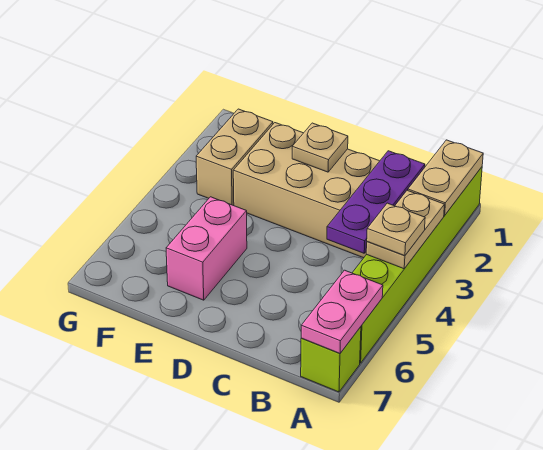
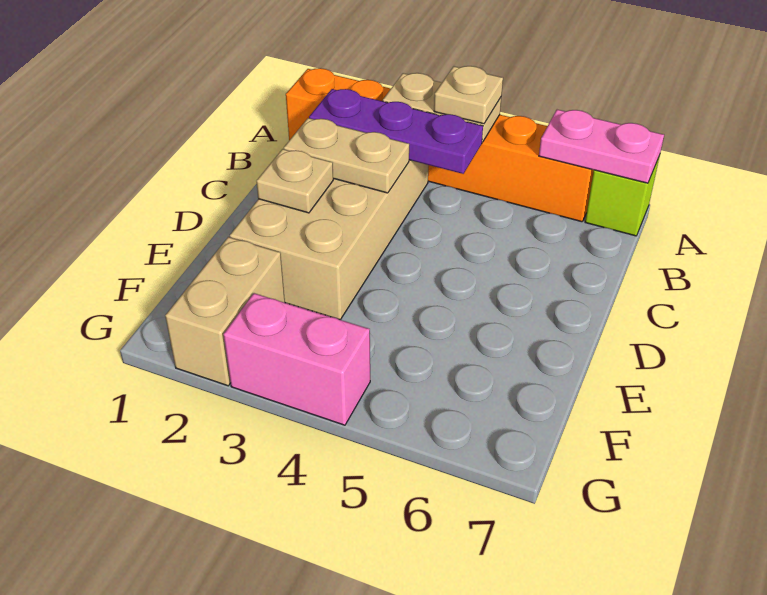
lime brick A1:A6 level 1 -> orange brick A1:A6 level 1
tan plate A1:A2 level 2 -> tan plate C2:C3 level 2
pink brick E5:E6 level 1 -> pink brick G3:G4 level 1
tan brick F2:F3 level 1 -> tan brick F2:G2 level 1

